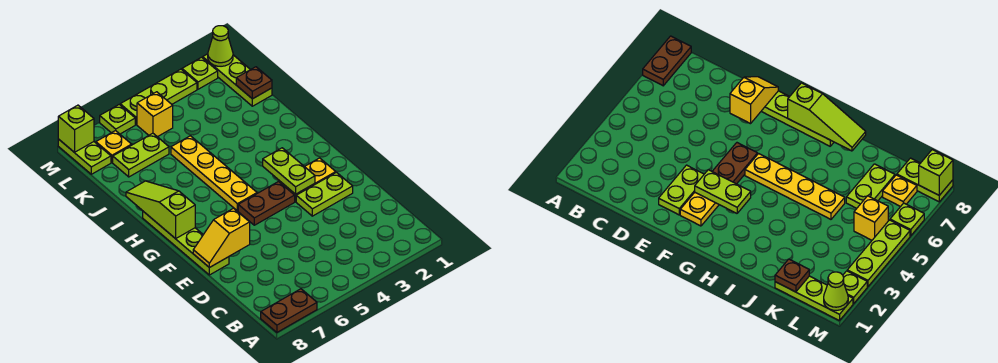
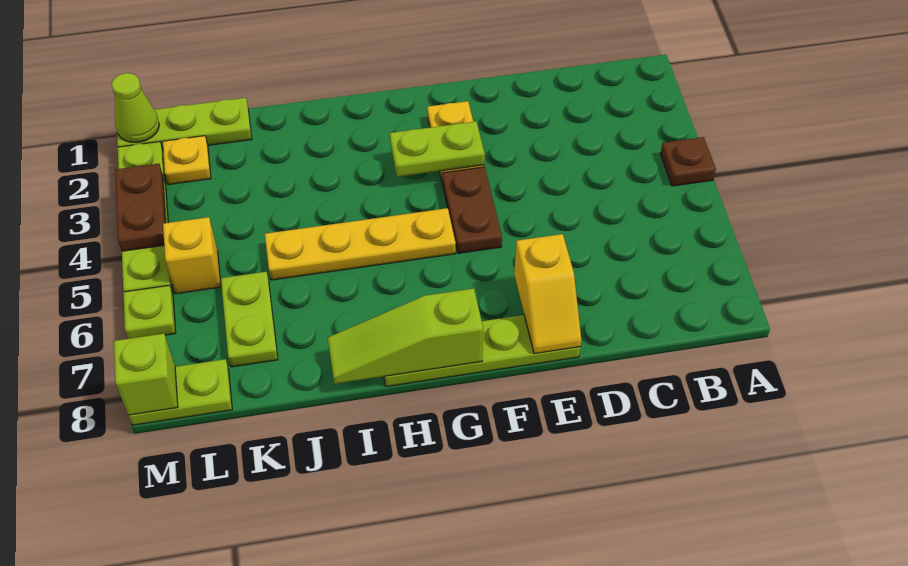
brown plate A7:A8 level 1 -> brown plate M3:M4 level 2
lime plate E2:E3 level 1 -> none
brown plate K1 level 2 -> brown plate A4 level 1
yellow plate L7 level 1 -> yellow plate L2 level 1

